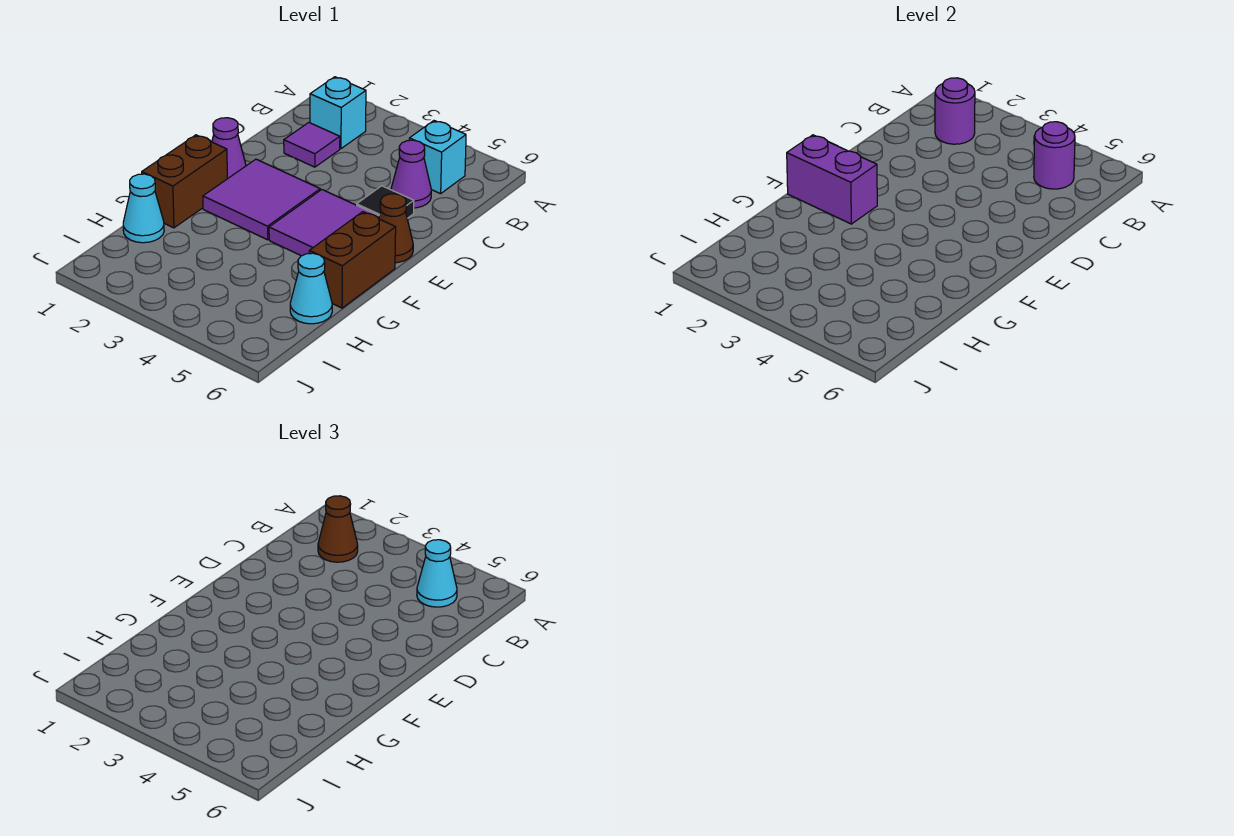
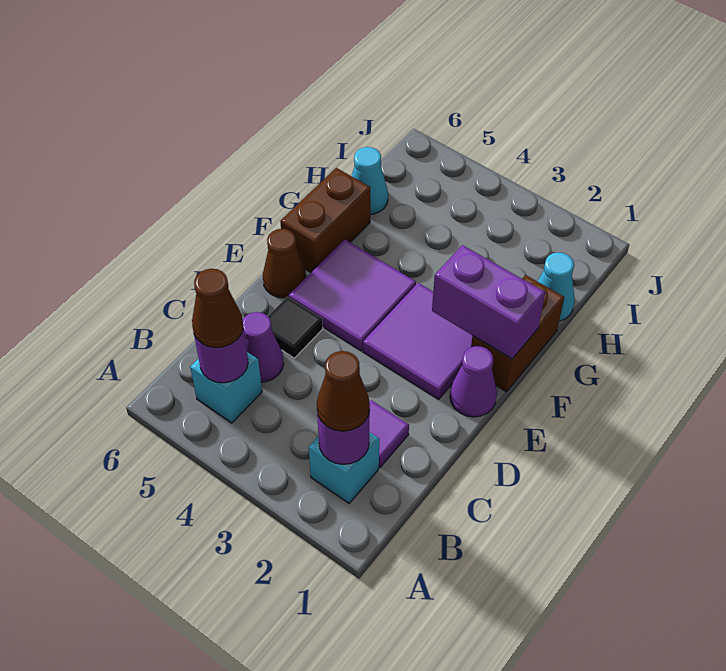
cyan cone B5 level 3 -> brown cone B5 level 3

